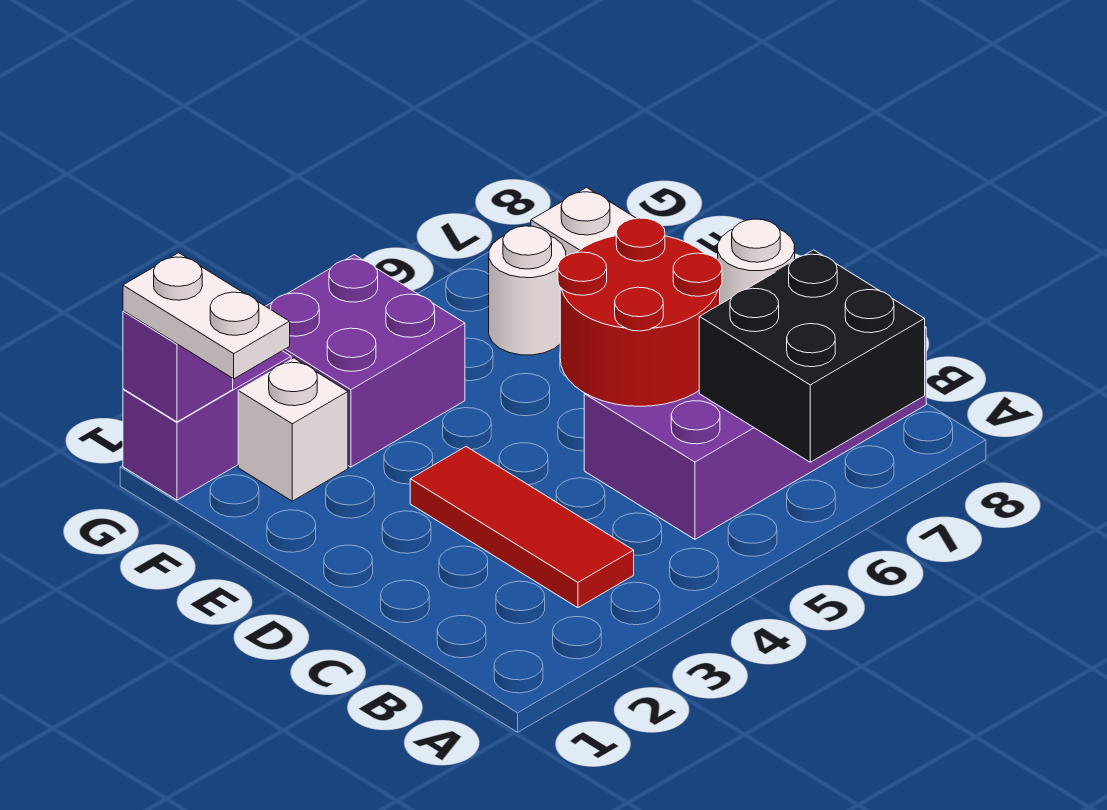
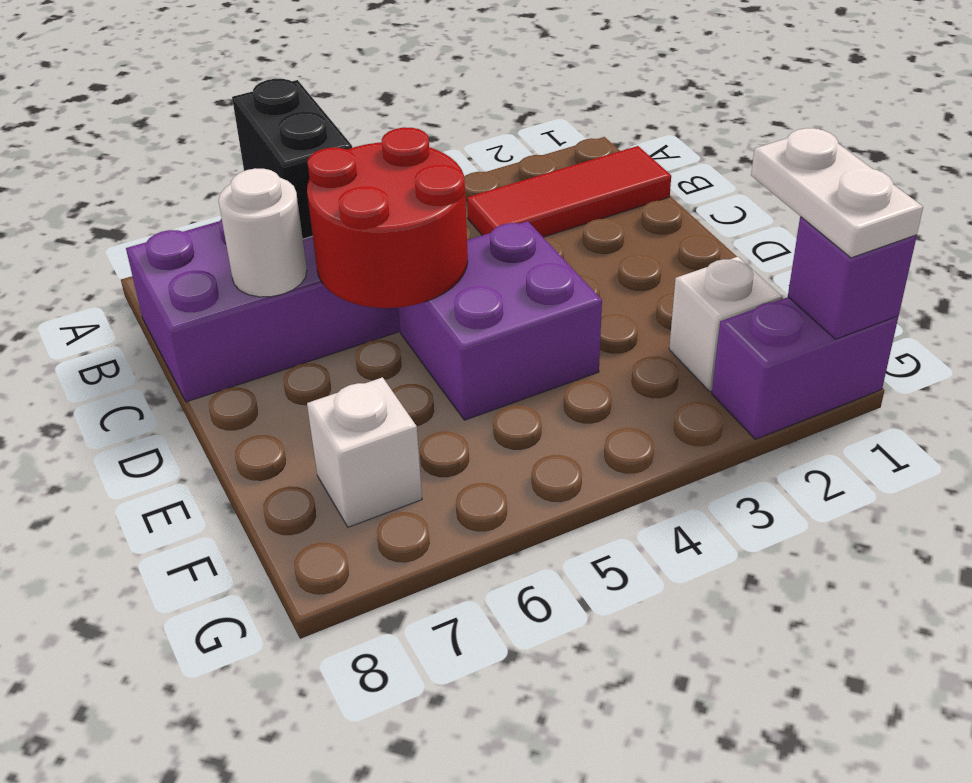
black brick A6:B7 level 2 -> black brick A6:B6 level 2
red tile B3:D3 level 1 -> red tile B1:B3 level 1
purple brick F3:G4 level 1 -> purple brick D4:E5 level 1
white round brick F6 level 1 -> none

